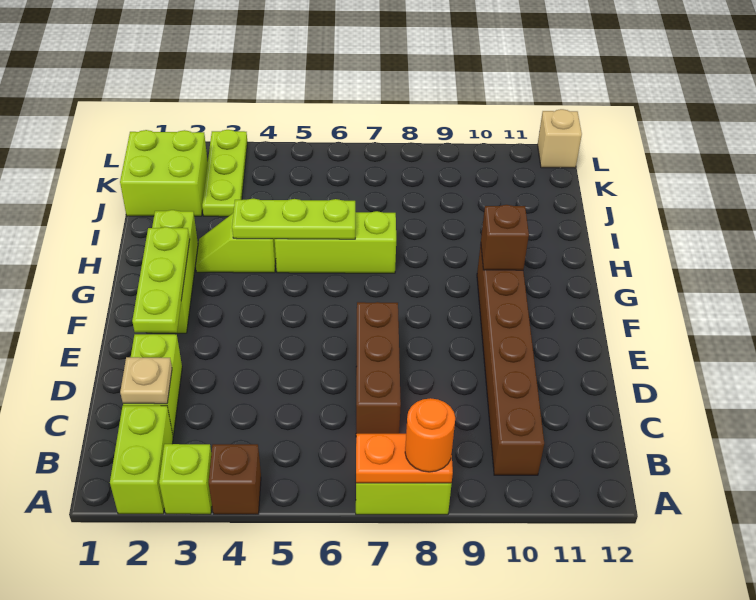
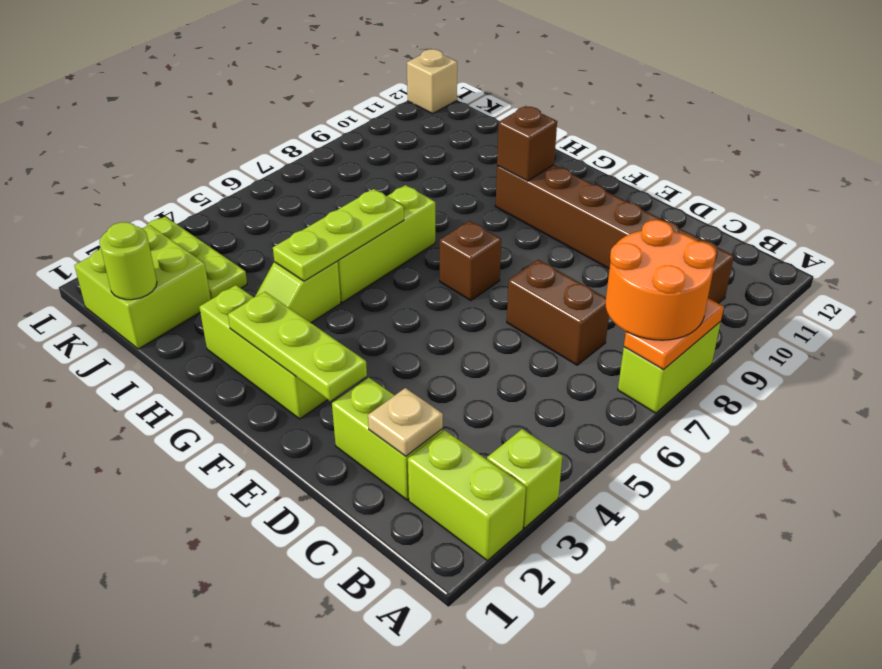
brown brick A4 level 1 -> brown brick F7 level 1
orange round brick A8 level 3 -> orange round brick A7:B8 level 3
brown brick C7:E7 level 1 -> brown brick C7:D7 level 1
none -> lime round brick J1 level 2

